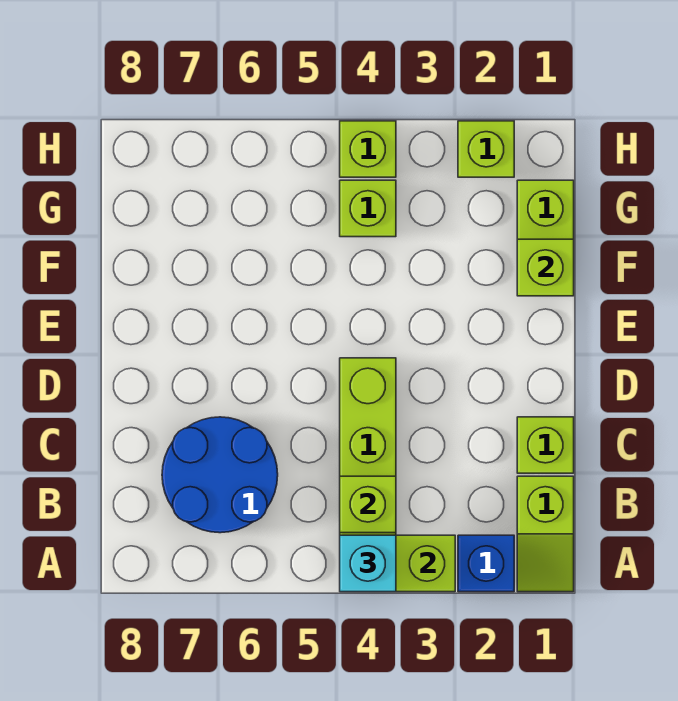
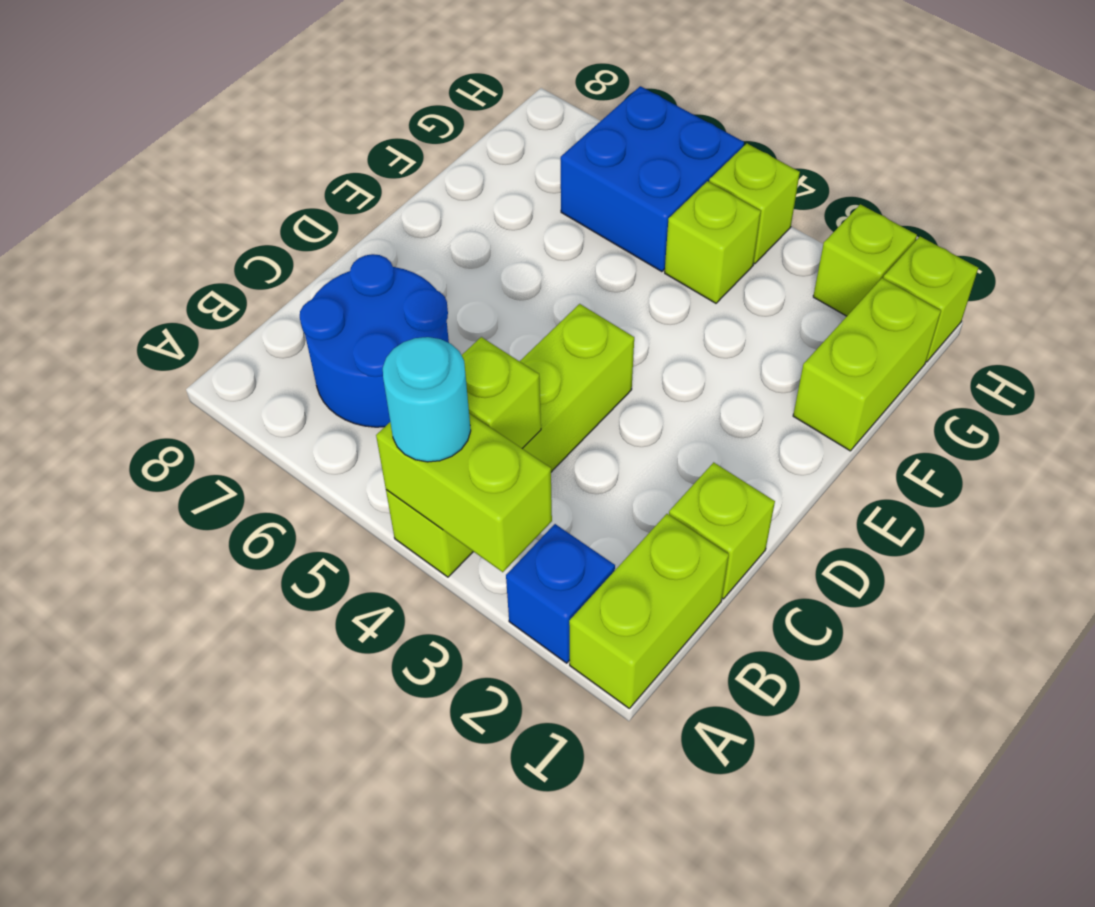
lime slope A1:B1 level 1 top B -> lime brick A1:B1 level 1
cyan brick A4 level 3 -> cyan round brick A4 level 3
lime brick F1 level 2 -> lime brick H1 level 1
none -> blue brick G5:H6 level 1

